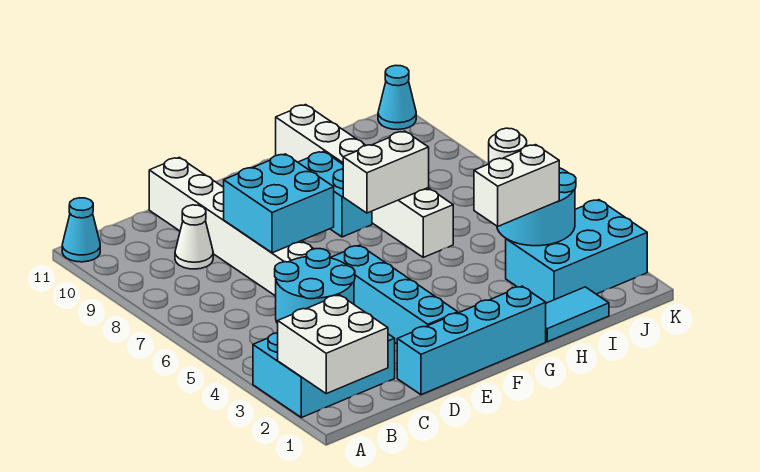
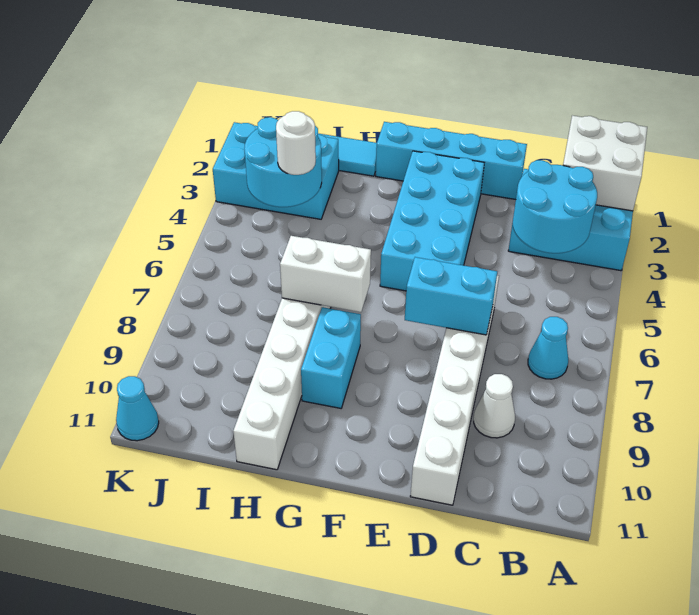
cyan cone A11 level 1 -> cyan cone B7 level 1
cyan brick D7:E8 level 2 -> cyan brick D7:E7 level 2
cyan brick E2:E5 level 1 -> cyan brick E2:F5 level 1
white brick H3:I3 level 3 -> none

